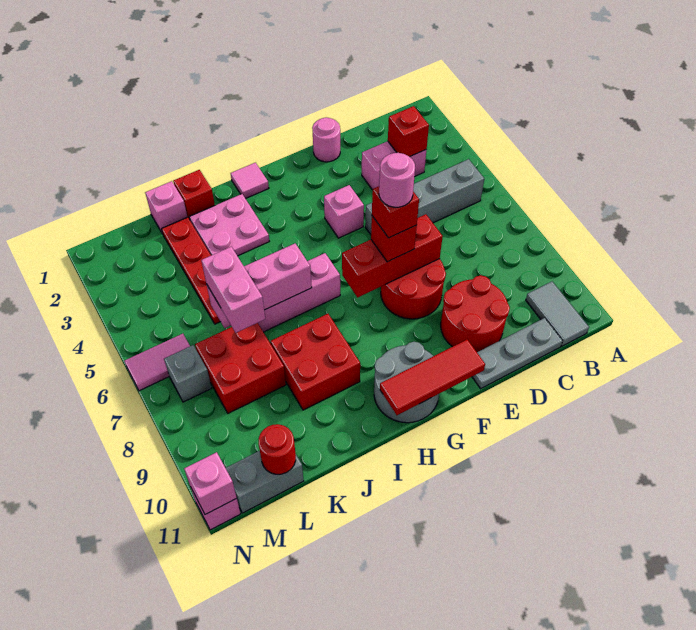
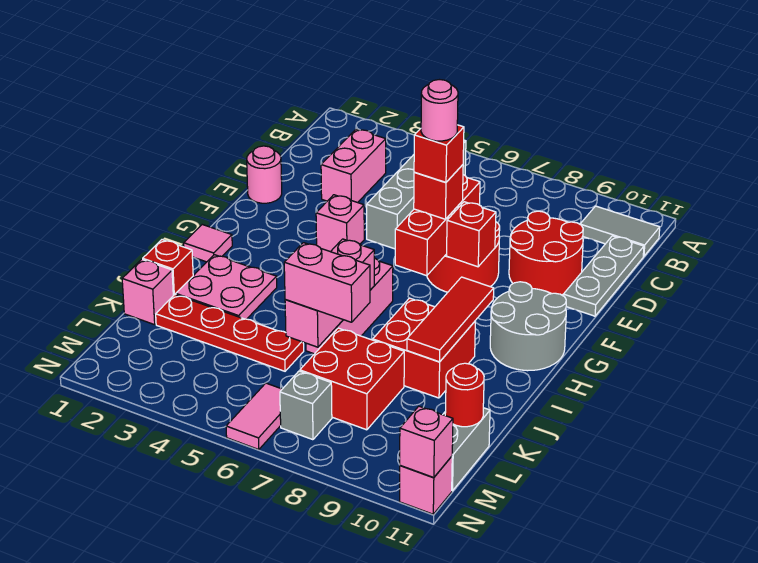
red brick C3 level 2 -> red brick F8 level 2
red tile F11:H11 level 2 -> red tile H9:J9 level 2

